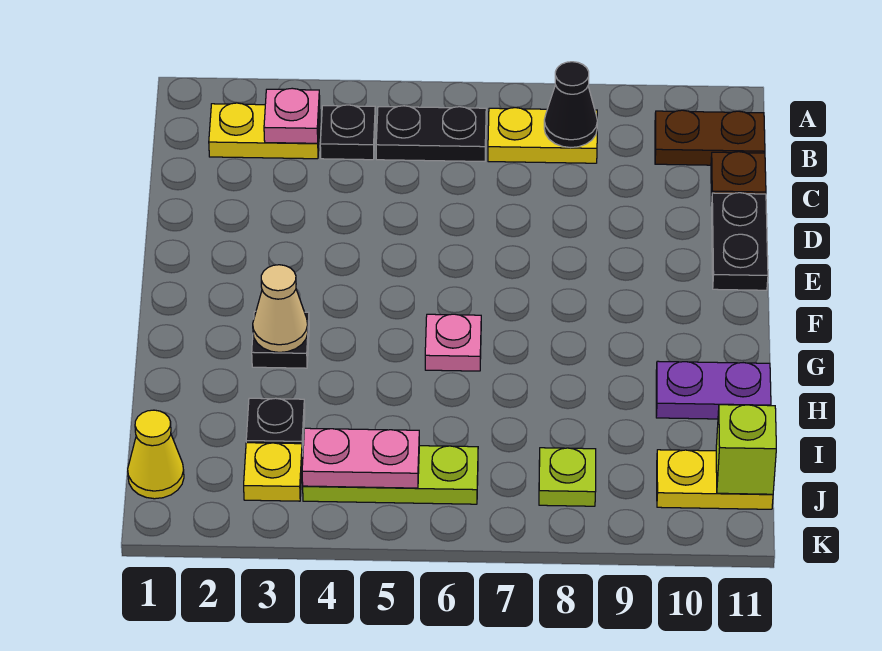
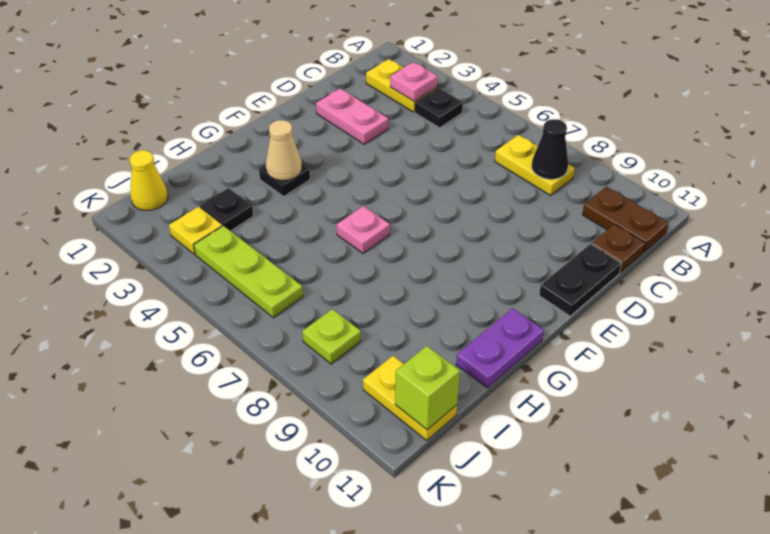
black plate B5:B6 level 1 -> none
purple plate H10:H11 level 1 -> purple plate G11:H11 level 1
pink plate J4:J5 level 2 -> pink plate D2:D3 level 1

